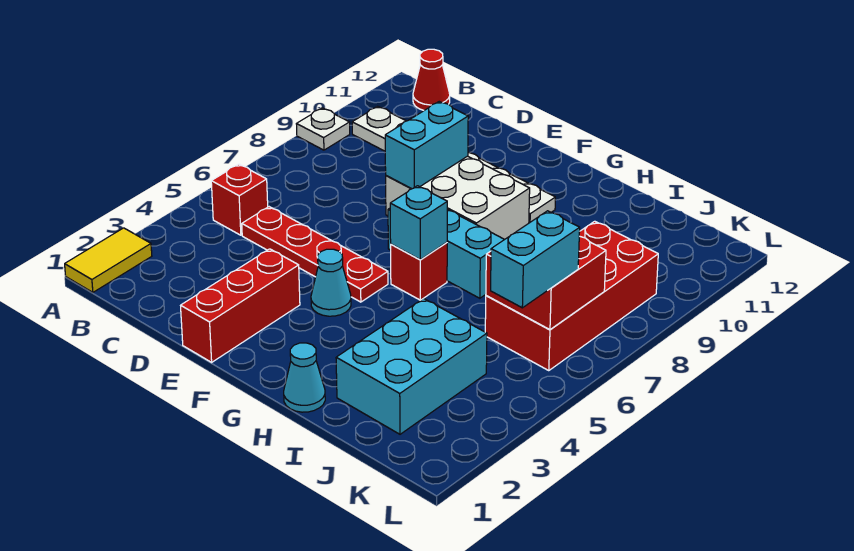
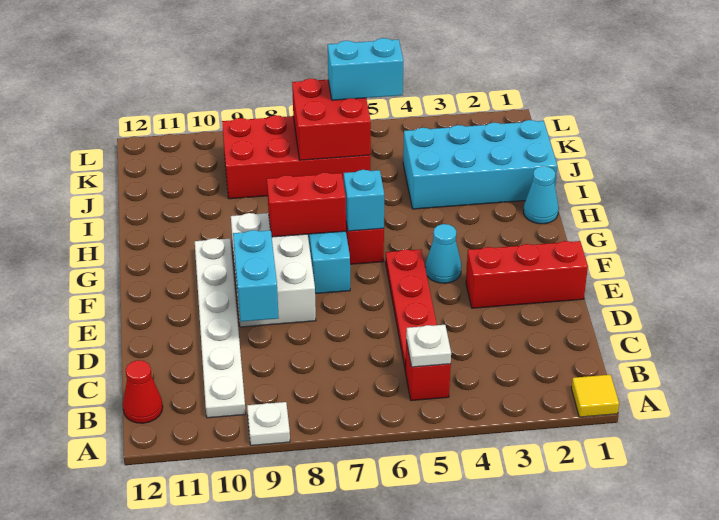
yellow tile A1:A2 level 1 -> yellow tile A1 level 1
none -> white plate B5 level 2
cyan brick E8:E9 level 2 -> cyan brick D9:E9 level 2
none -> red brick G7:G8 level 2
cyan brick I2:J4 level 1 -> cyan brick I1:J4 level 1

